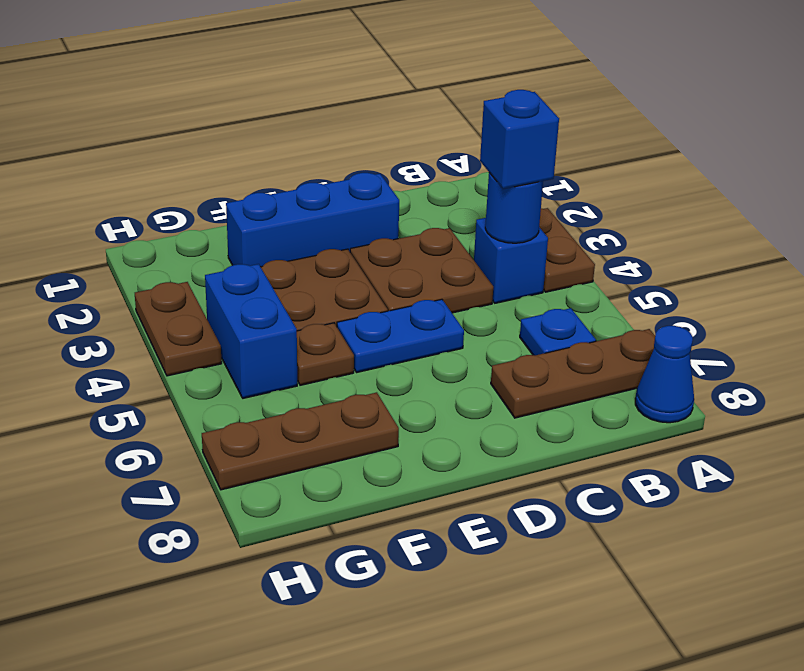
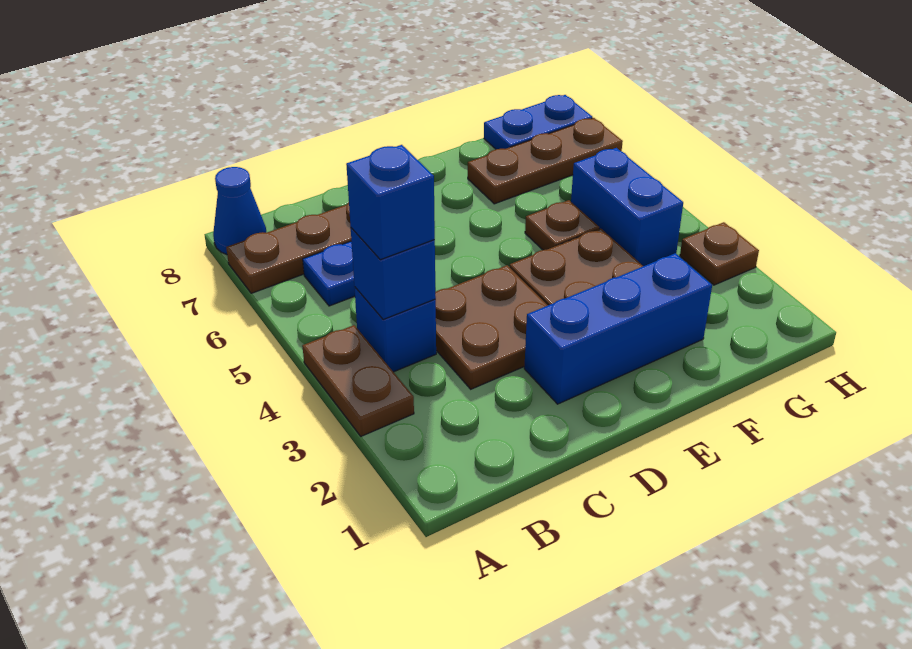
blue round brick B4 level 2 -> blue brick B4 level 2
blue plate D5:E5 level 1 -> blue plate G8:H8 level 1
brown plate H3:H4 level 1 -> brown plate H3 level 1

